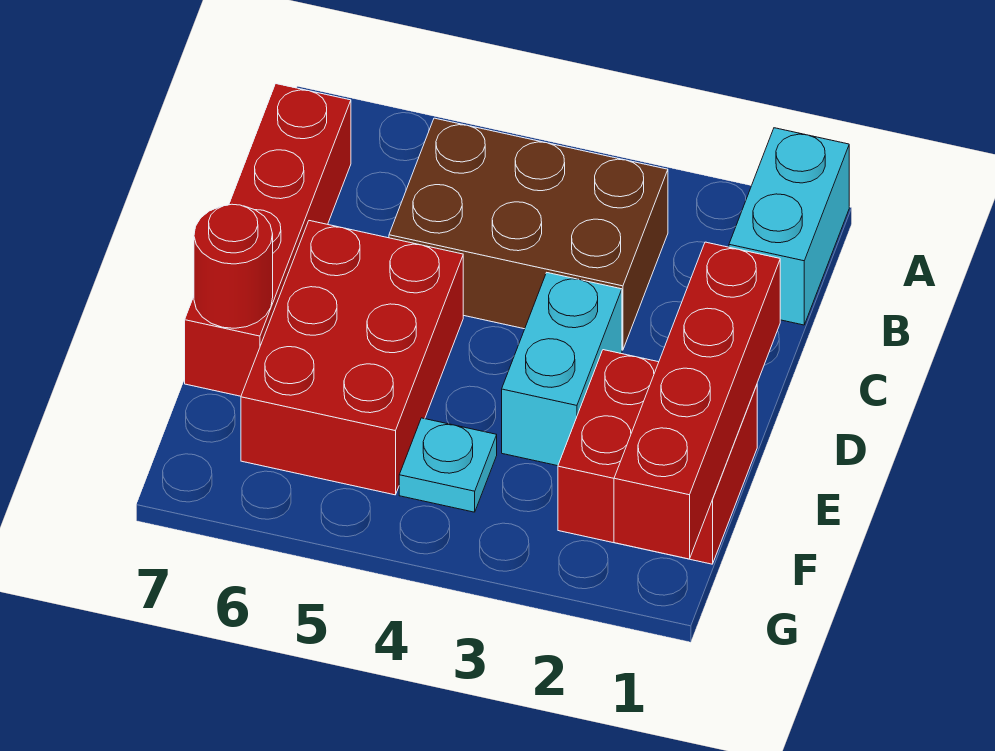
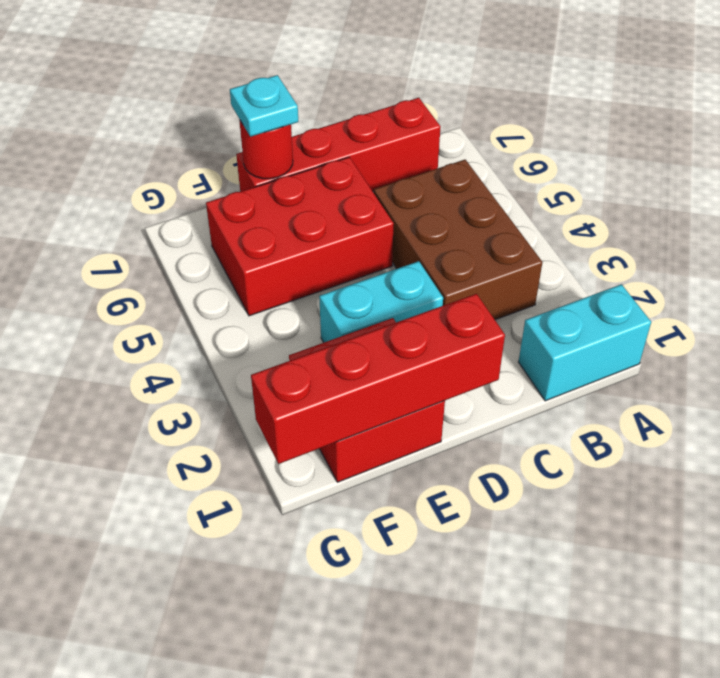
cyan plate F4 level 1 -> cyan plate E7 level 3

